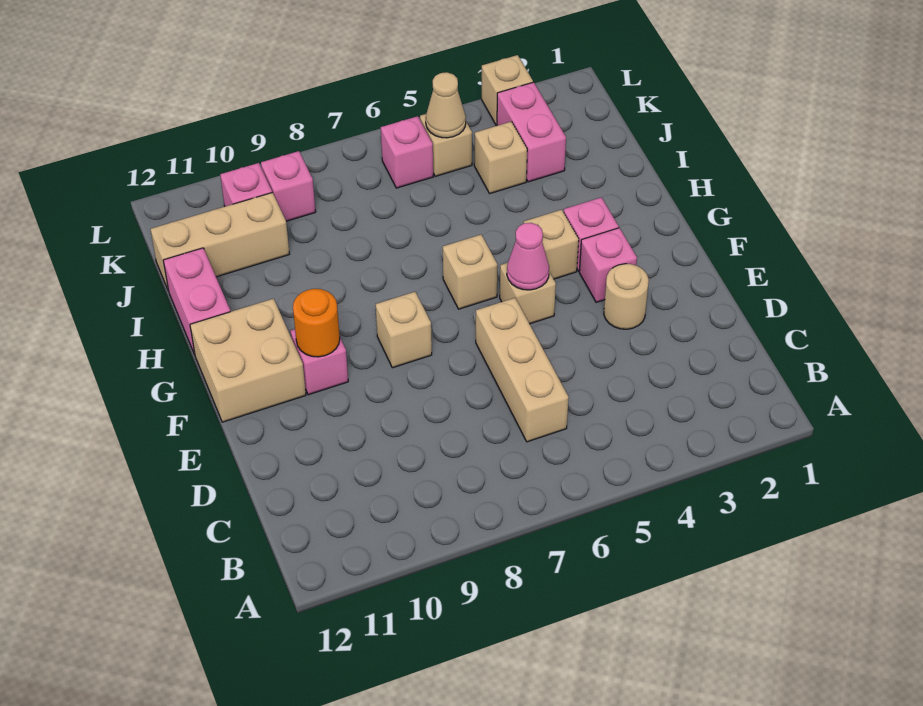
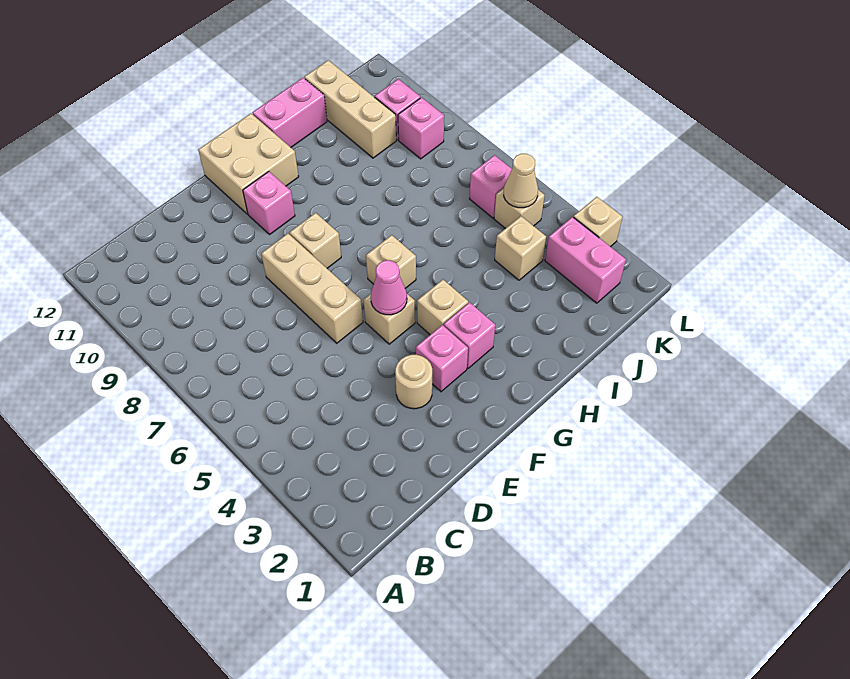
tan brick C6:E6 level 1 -> tan brick E6:E8 level 1
orange round brick F10 level 2 -> none
pink brick J3:K3 level 1 -> pink brick K2:K3 level 1

